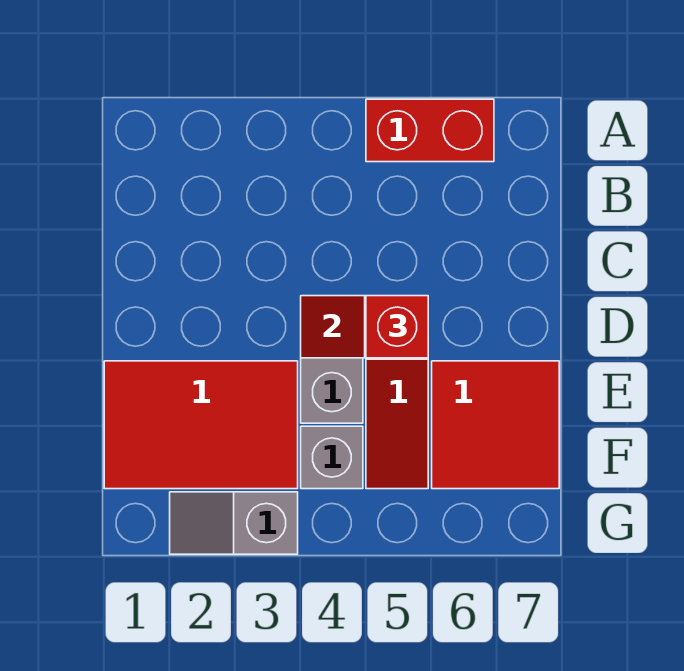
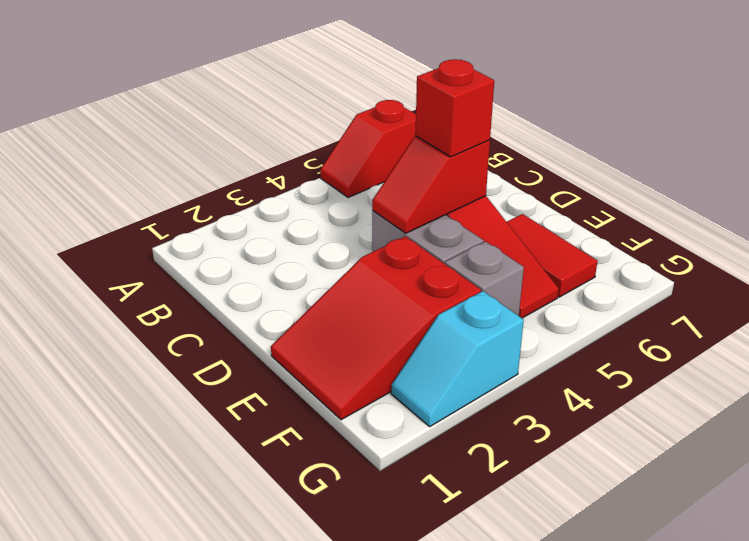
red brick A5:A6 level 1 -> red slope A5:A6 level 1 top 6
red tile E1:F3 level 1 -> red slope E1:F3 level 1 top 3
red tile E6:F7 level 1 -> red tile E6:F6 level 1
grey slope G2:G3 level 1 top 3 -> cyan slope G2:G3 level 1 top 3

